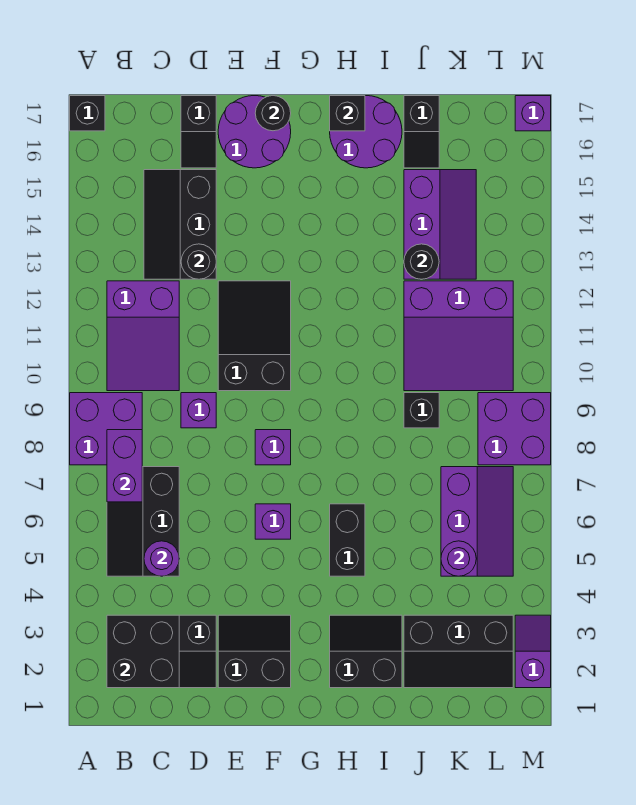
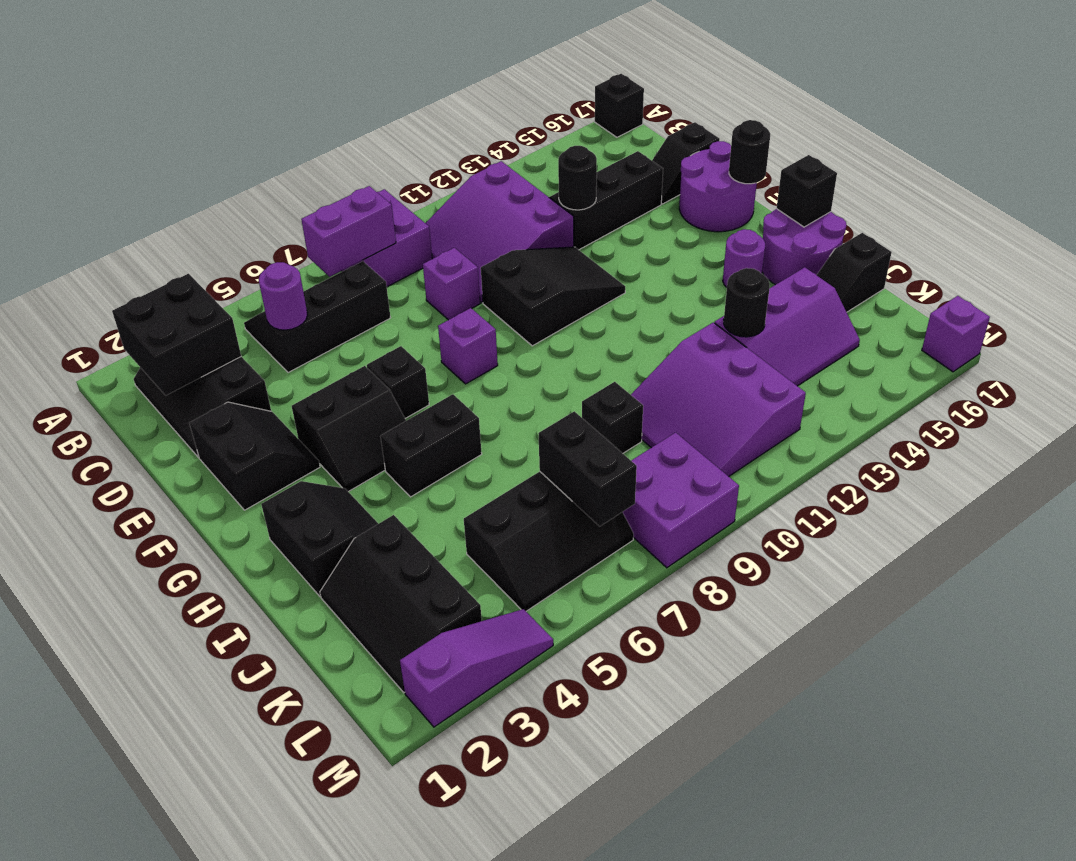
purple slope B10:C12 level 1 top 12 -> purple slope B10:D12 level 1 top 12
none -> black slope F4:G5 level 1 top F
purple brick F6 level 1 -> black brick F6 level 1
purple slope K5:L7 level 1 top K -> black slope K5:L7 level 1 top K
purple round brick K5 level 2 -> purple round brick H15 level 1
none -> black brick K7:L7 level 2
purple slope M2:M3 level 1 top 2 -> purple slope M2:M4 level 1 top 2

